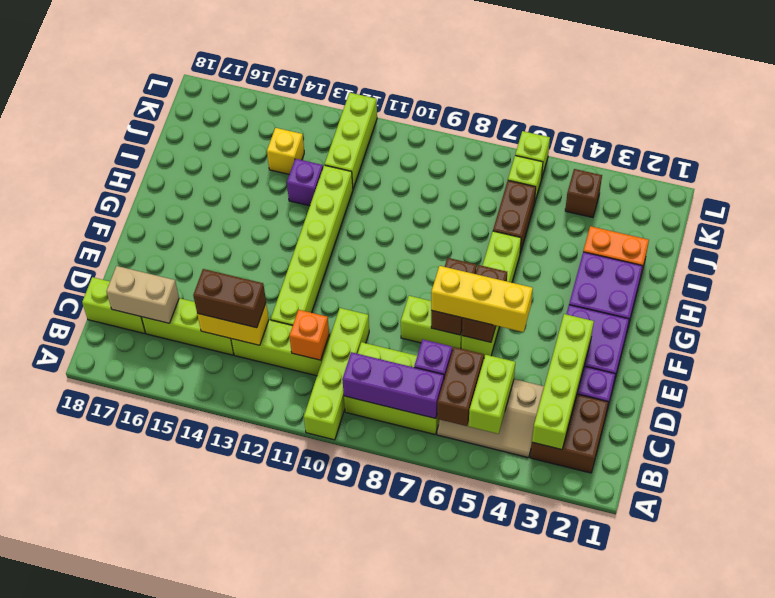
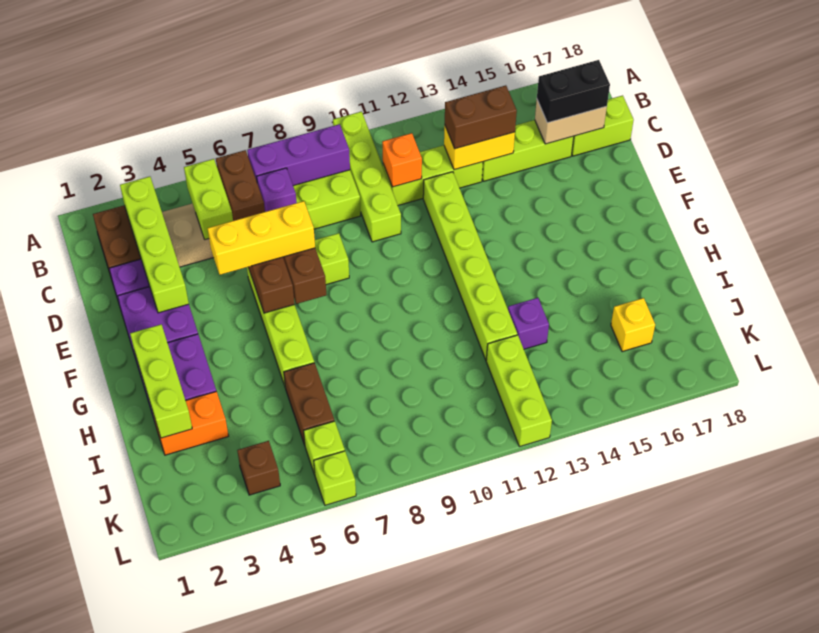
none -> black brick C16:C17 level 3
none -> lime brick G2:I2 level 2
yellow brick J14 level 1 -> yellow brick J16 level 1

